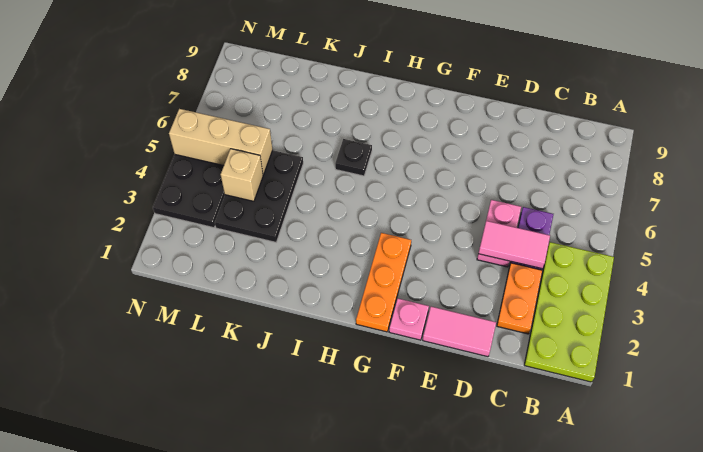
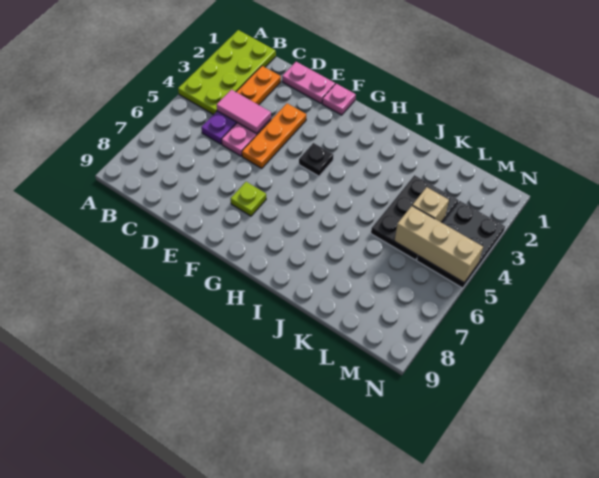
pink tile D1:E1 level 1 -> pink plate D1:E1 level 1
none -> lime plate F7 level 1
orange plate G1:G3 level 1 -> orange plate E3:E5 level 1
black plate I6 level 1 -> black plate G4 level 1

